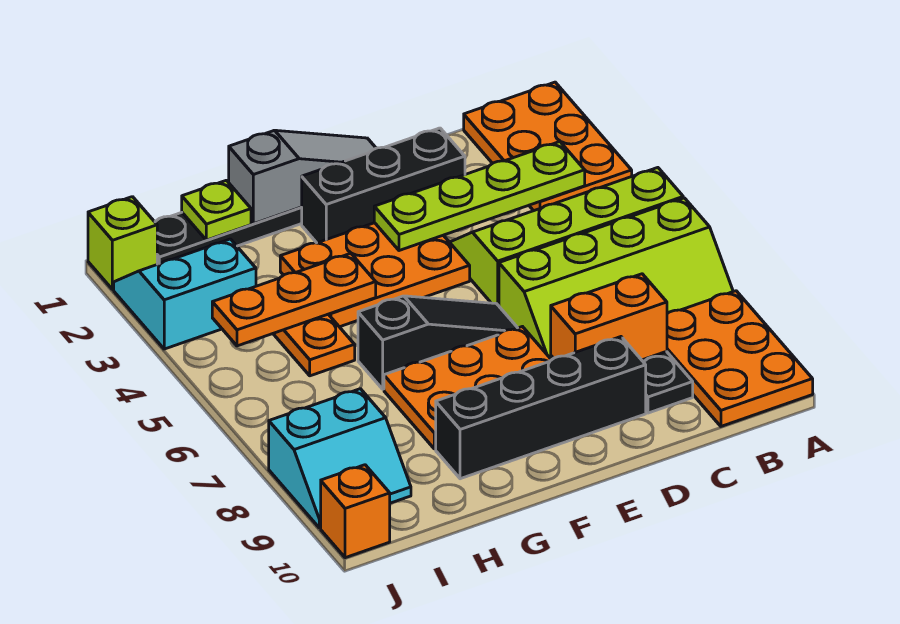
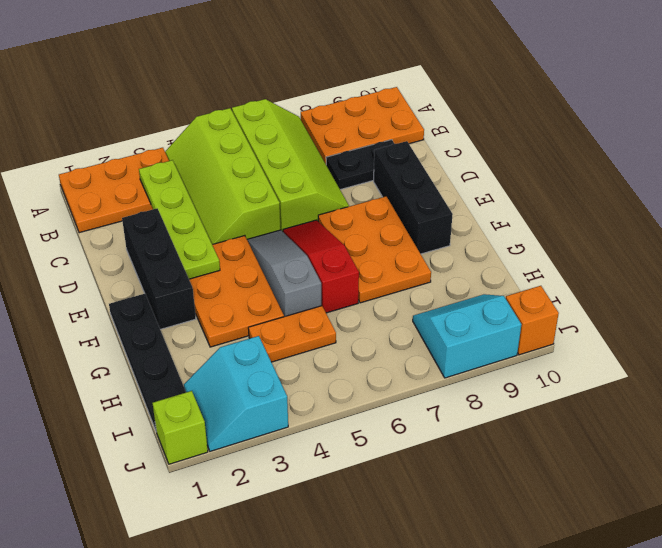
orange brick C8:D8 level 2 -> none
black brick D9:G9 level 1 -> black brick D9:F9 level 1
grey slope E1:G1 level 2 top G -> grey slope E5:G5 level 1 top G
black slope E6:G6 level 1 top G -> red slope E6:G6 level 1 top G
orange plate G4:I4 level 2 -> none
lime plate H1 level 2 -> none
cyan slope I8:J9 level 1 top 8 -> cyan slope I8:J9 level 1 top J

